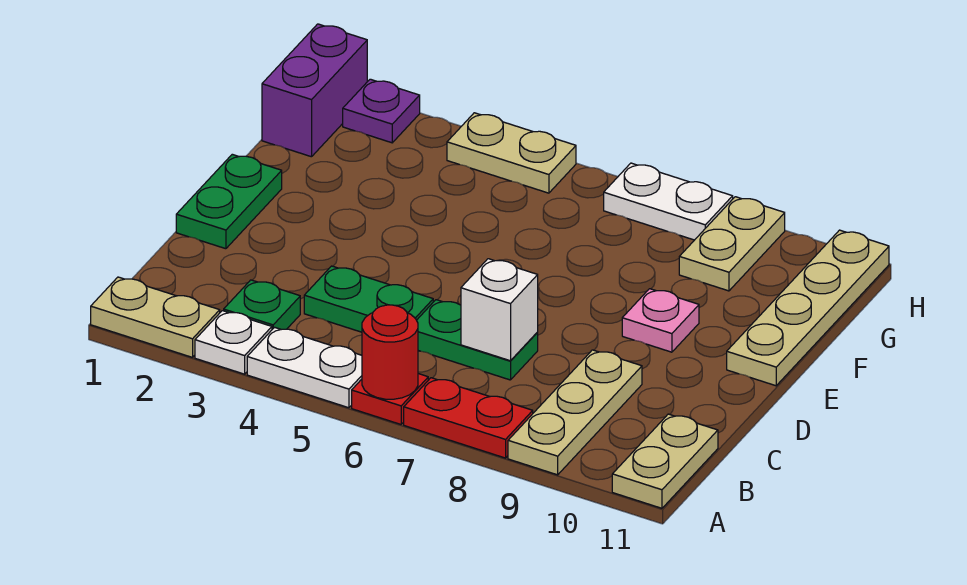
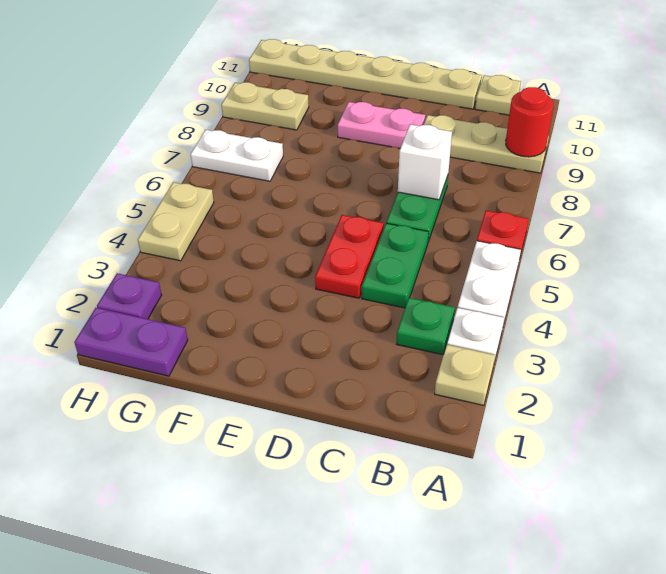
tan plate A1:A2 level 1 -> tan plate A2 level 1
red round brick A6 level 2 -> red round brick A9 level 2
red plate A7:A8 level 1 -> red plate D4:D5 level 1
tan plate A11:B11 level 1 -> tan plate B11 level 1
green plate D1:E1 level 1 -> none
pink plate E9 level 1 -> pink plate D9:E9 level 1
tan plate E11:H11 level 1 -> tan plate C11:H11 level 1
purple brick G1:H1 level 1 -> purple plate G1:H1 level 1
white plate H7:H8 level 1 -> white plate G7:H7 level 1

